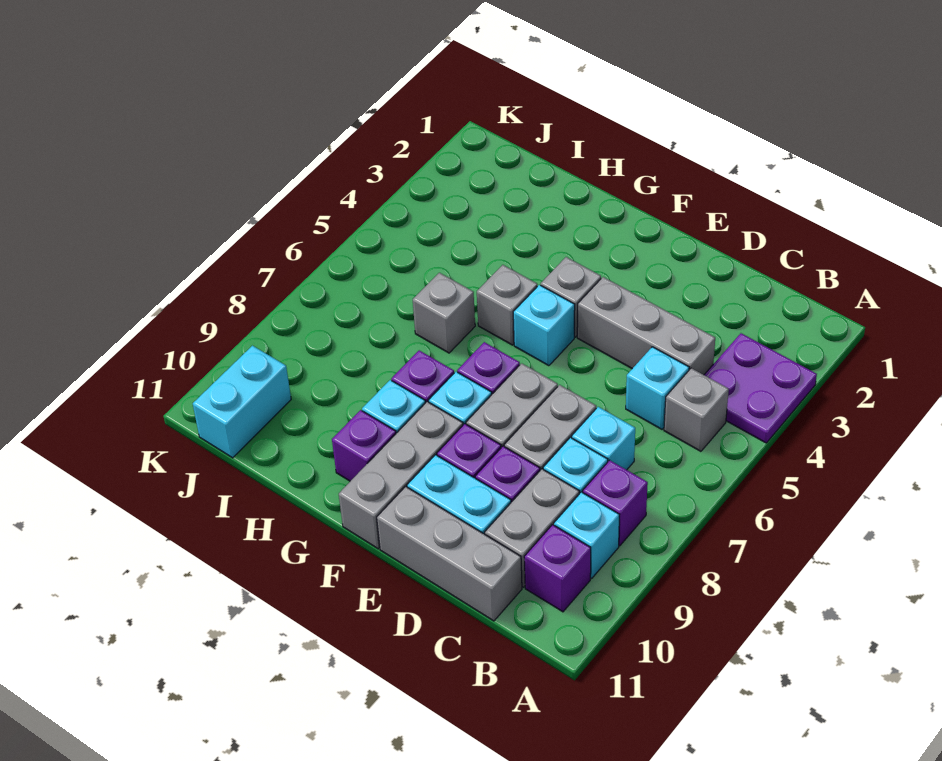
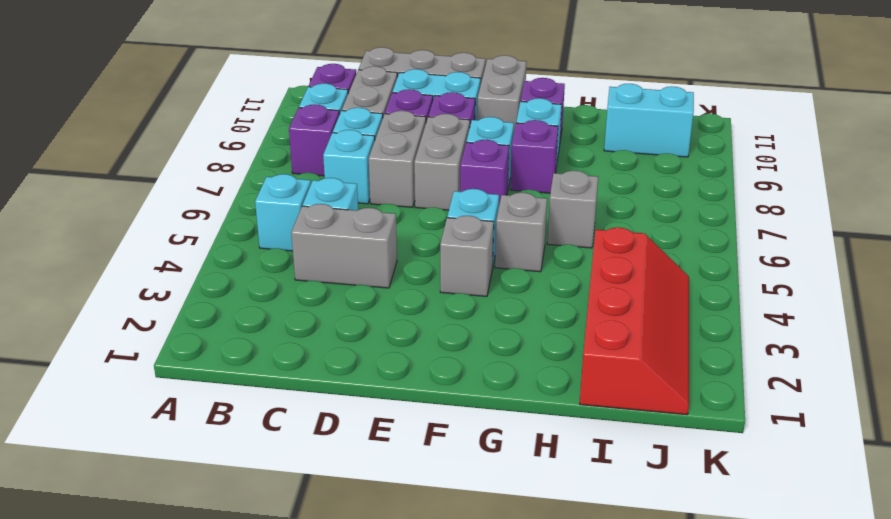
purple plate A3:B4 level 1 -> none
grey brick B5 level 1 -> cyan brick B5 level 1
grey brick C4:E4 level 1 -> grey brick C4:D4 level 1
grey brick F9:F11 level 1 -> grey brick F10:F11 level 1
none -> red slope I1:J4 level 1 top I
cyan brick J10:J11 level 1 -> cyan brick I10:J10 level 1

